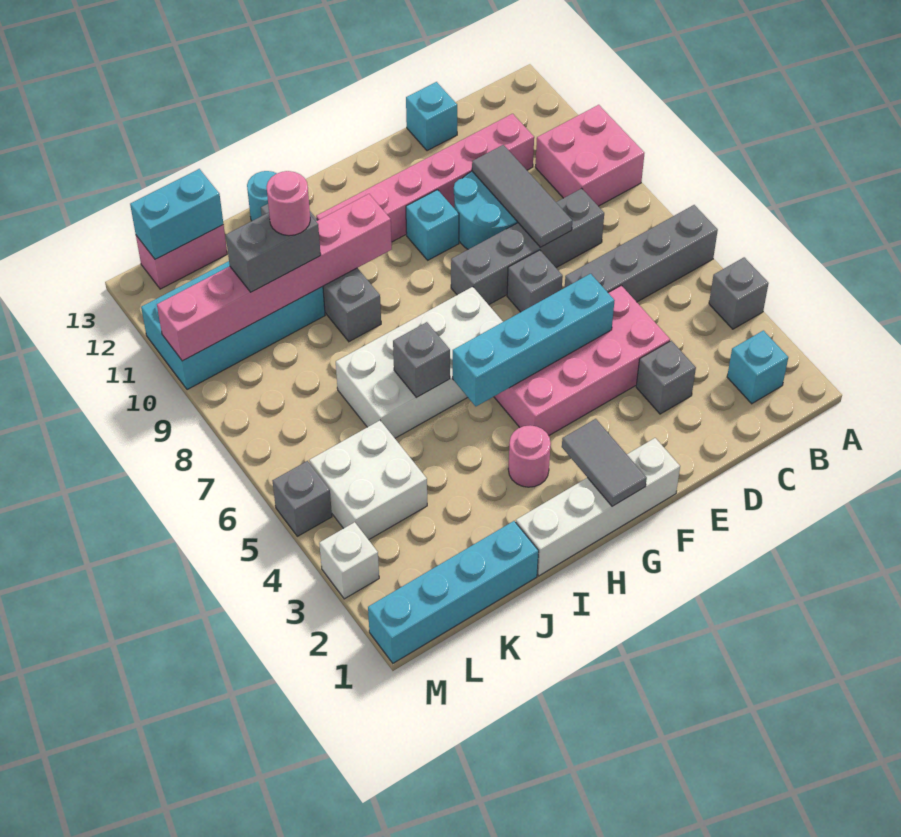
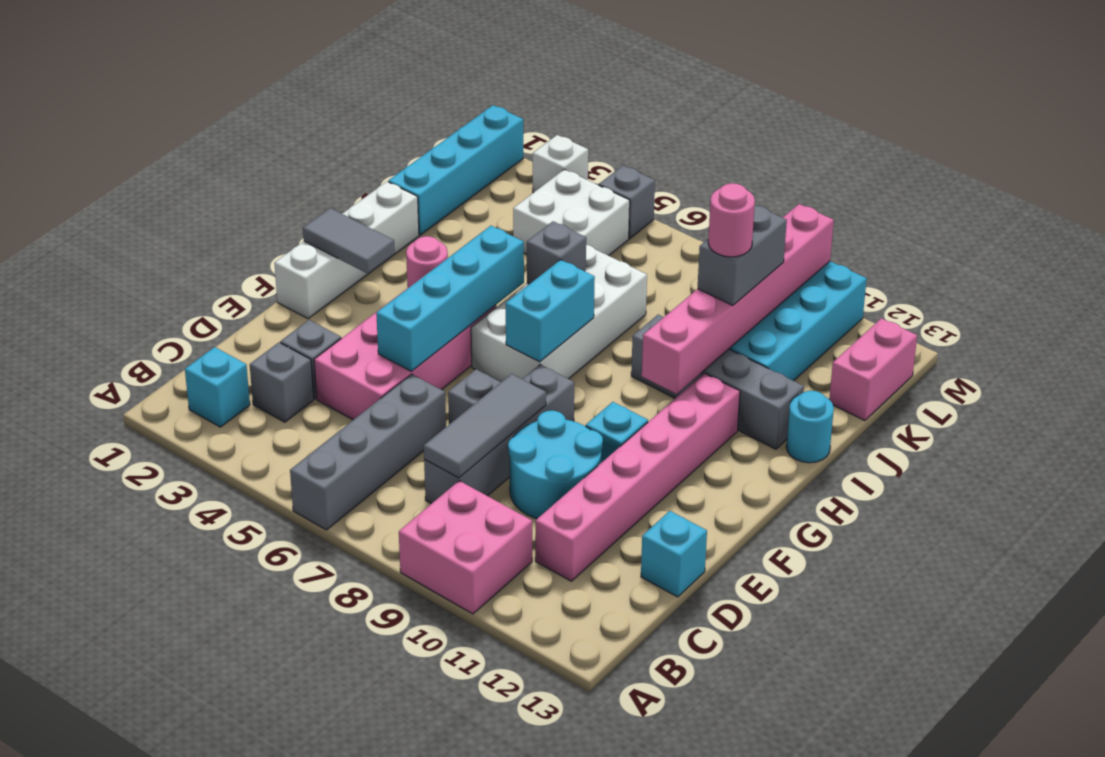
grey brick A4 level 1 -> grey brick C3 level 1
grey tile D8:D10 level 2 -> grey tile C8:E8 level 2
cyan brick K13:L13 level 2 -> cyan brick G7:H7 level 2

